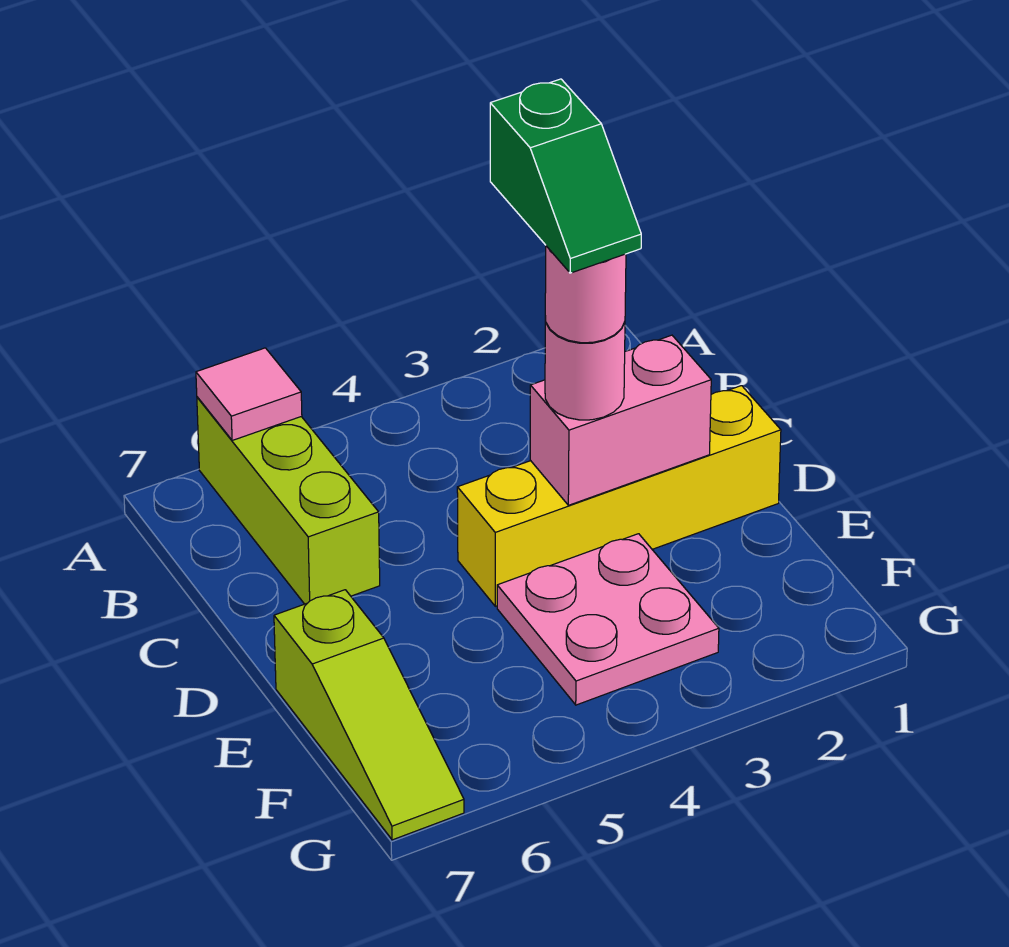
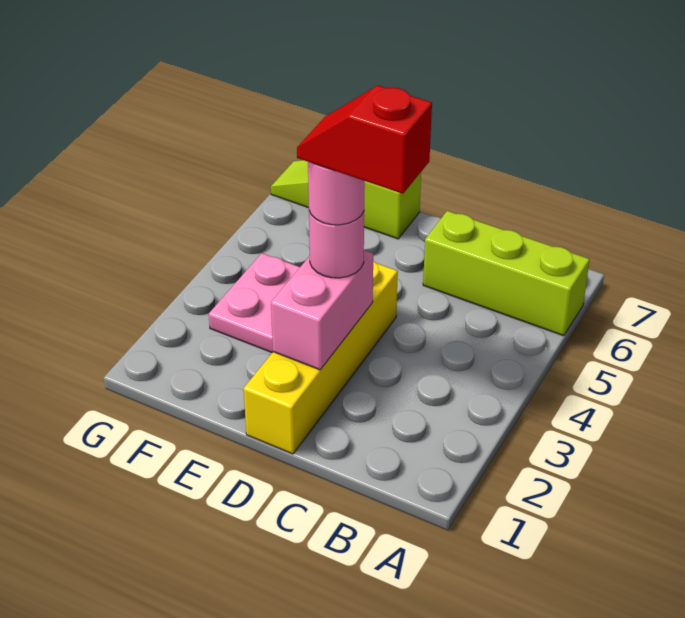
pink tile A6 level 2 -> none
green slope C3:D3 level 5 top C -> red slope C3:D3 level 5 top C

